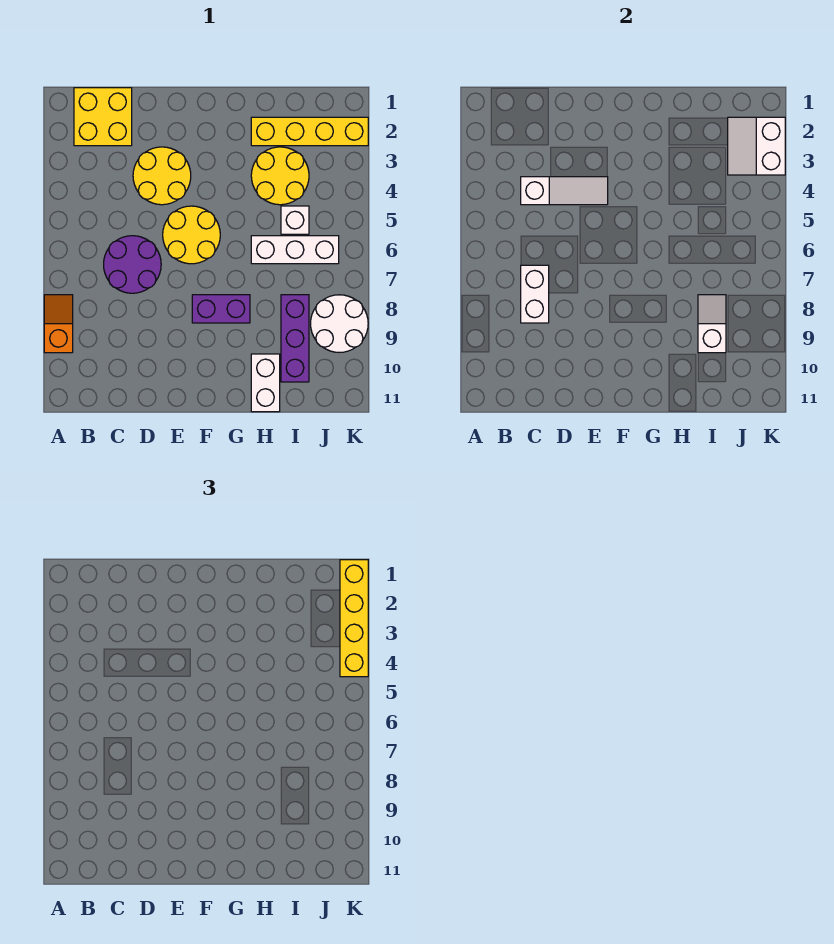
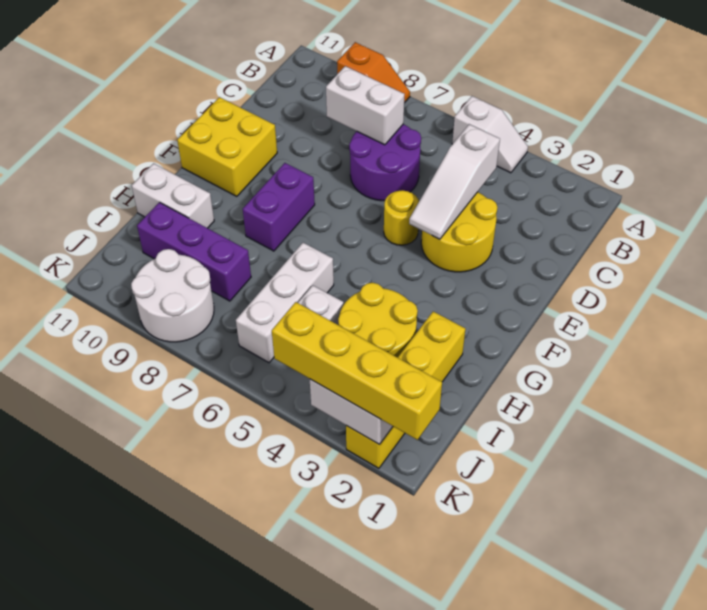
yellow brick B1:C2 level 1 -> yellow brick E10:F11 level 1
yellow round brick E5:F6 level 1 -> yellow round brick E5 level 1
white slope I8:I9 level 2 top 9 -> white slope A4:A5 level 1 top 5

